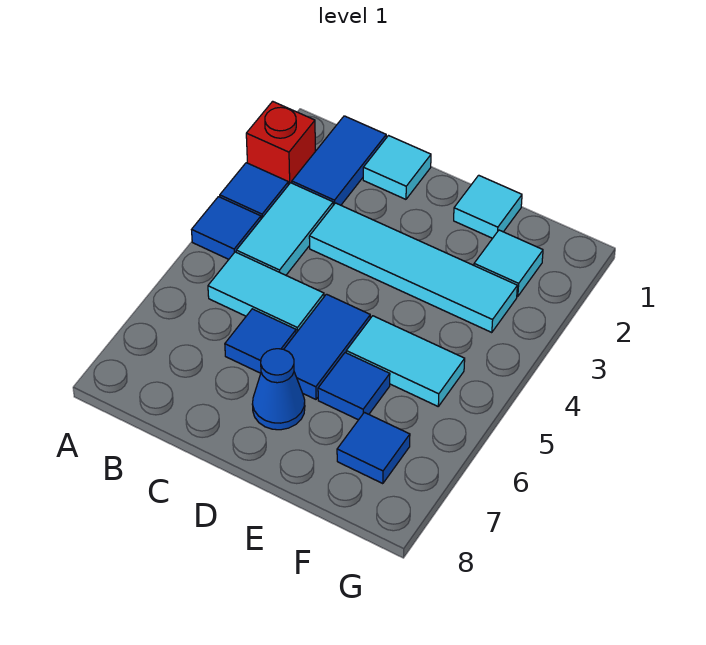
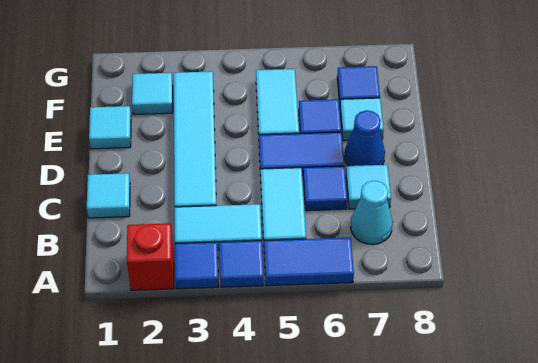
blue tile B1:B2 level 1 -> blue tile A5:A6 level 1
none -> cyan cone B7 level 1
none -> cyan tile C7 level 1
none -> cyan tile E7 level 1

